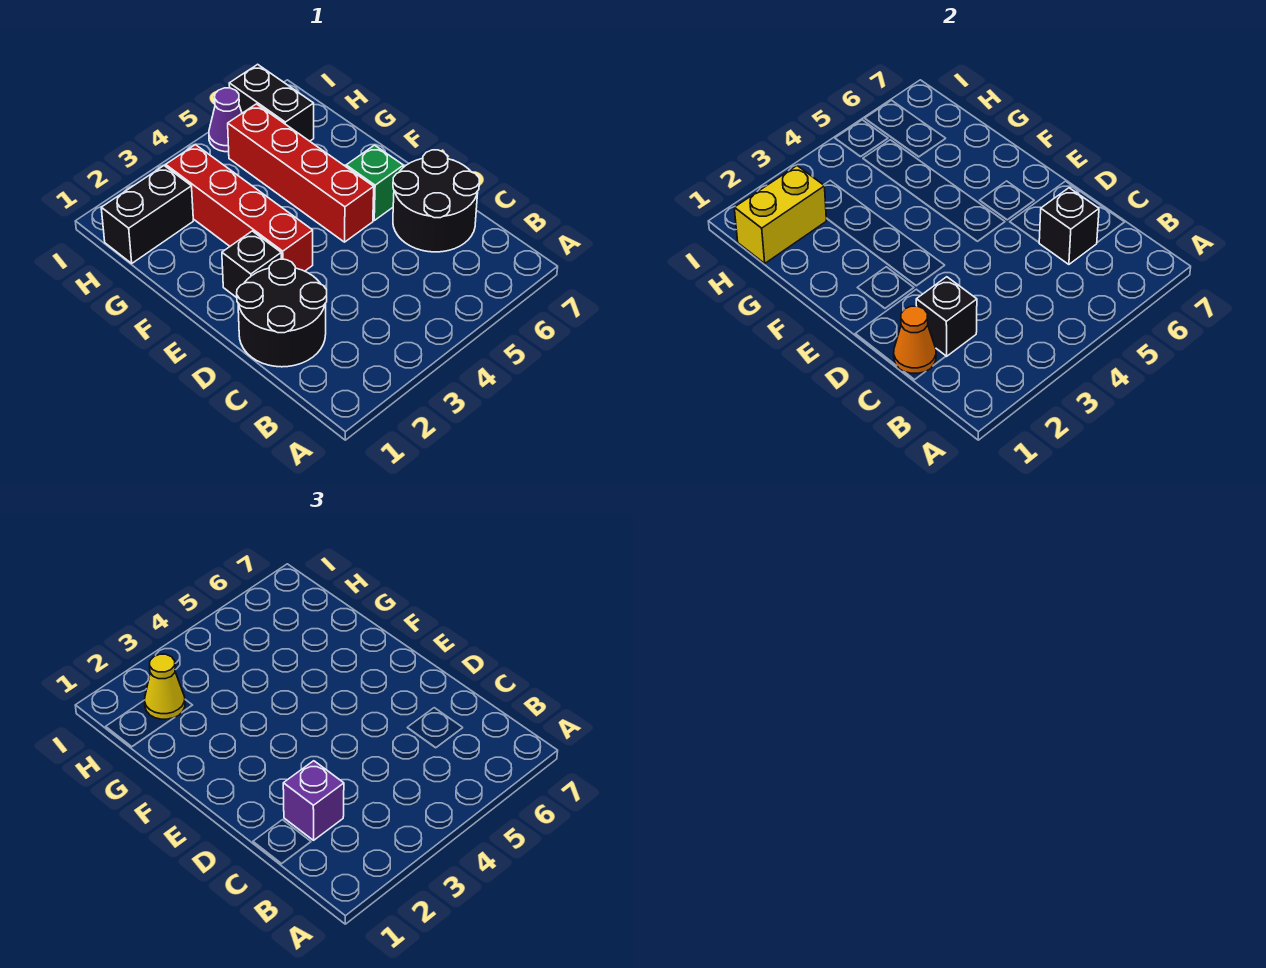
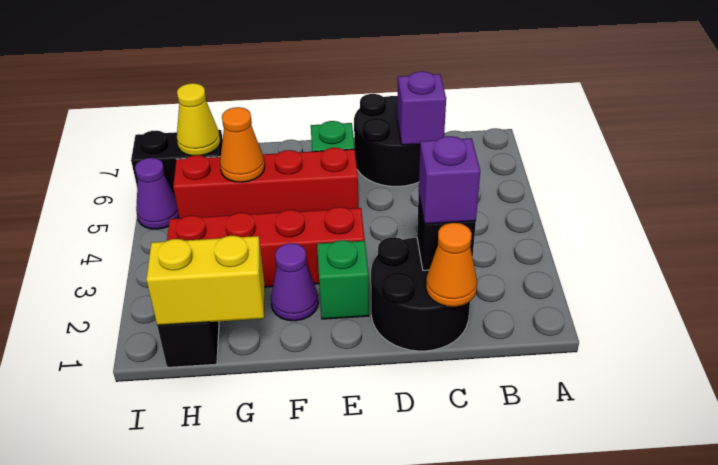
black brick C6 level 2 -> purple brick C6 level 2
black brick E2 level 1 -> green brick E2 level 1
none -> purple cone F2 level 1
none -> orange cone G5 level 2
yellow brick H1:H2 level 2 -> yellow brick G1:H1 level 2
yellow cone H2 level 3 -> yellow cone H6 level 2

